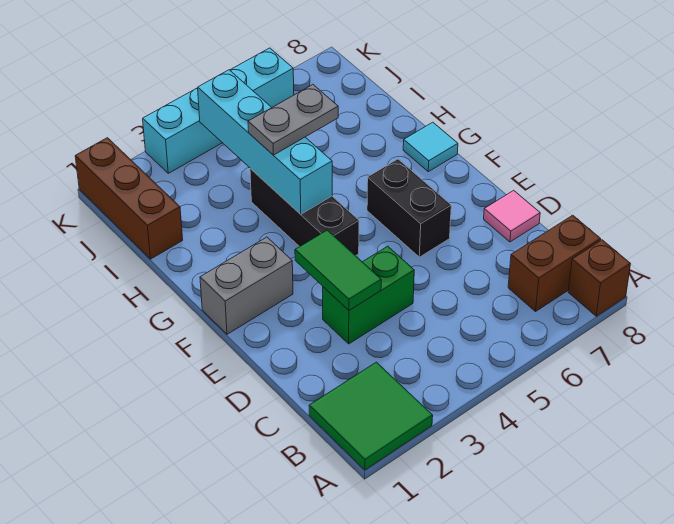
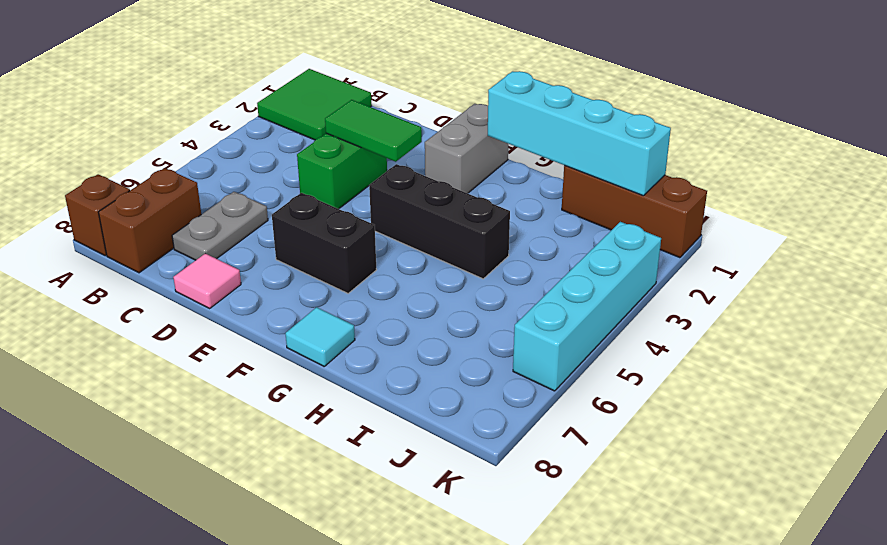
cyan brick G4:J4 level 2 -> cyan brick G1:J1 level 2
grey plate H4:H5 level 3 -> grey plate C6:C7 level 1

